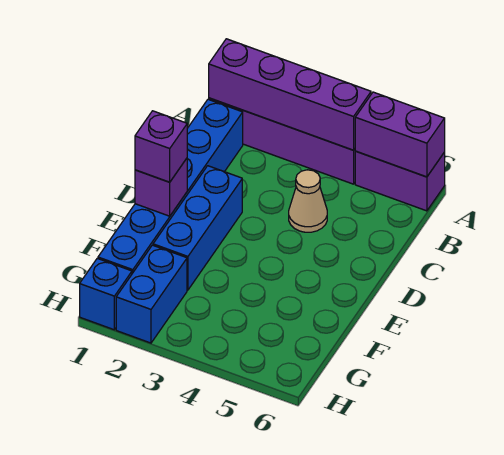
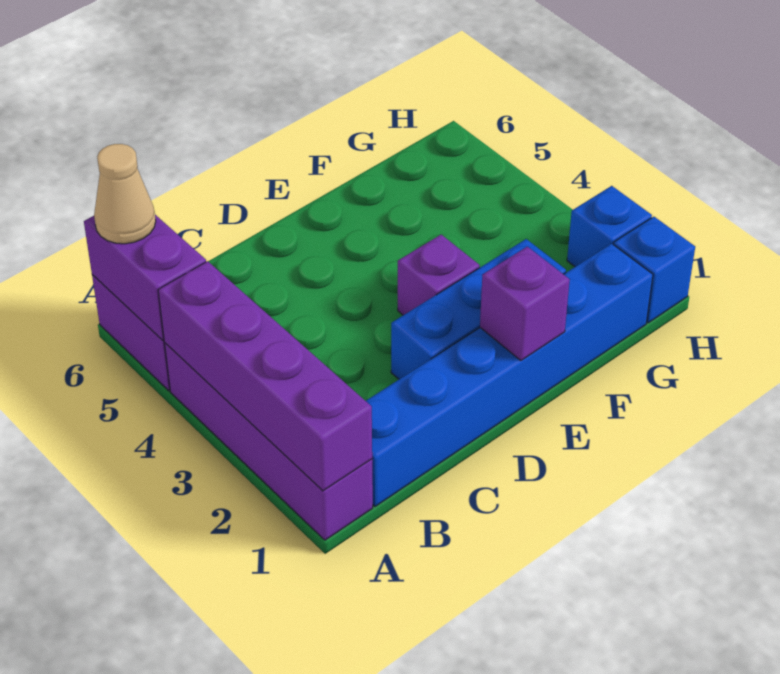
tan cone C4 level 1 -> tan cone A6 level 3
purple brick E1 level 3 -> purple brick E3 level 1
blue brick G2:H2 level 1 -> blue brick H2 level 1

